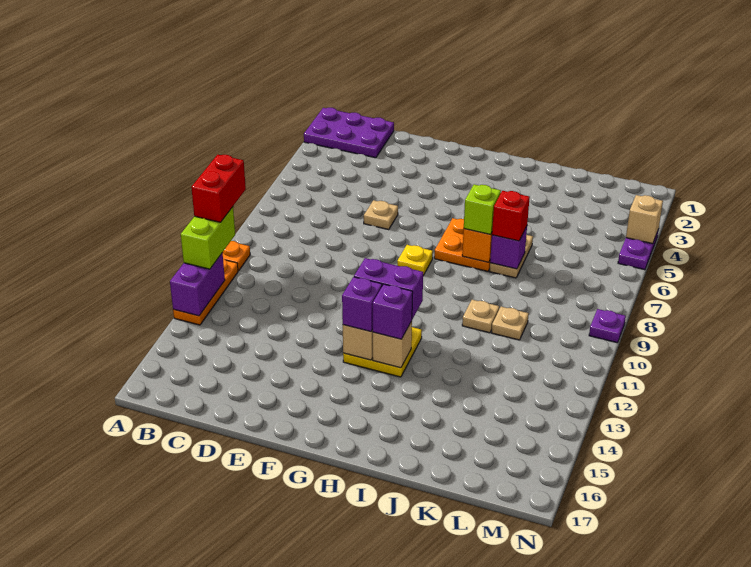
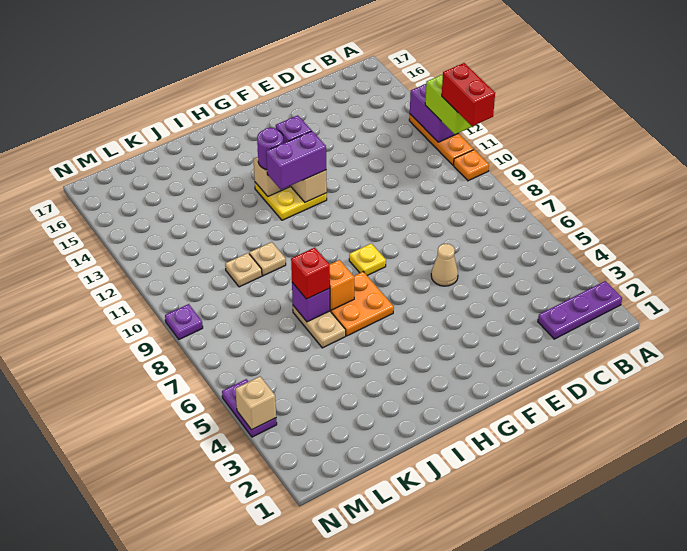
purple plate A1:C2 level 1 -> purple plate A2:C2 level 1
tan plate E6 level 1 -> tan cone E6 level 1
purple brick H13 level 3 -> purple round brick H13 level 3
lime brick I7 level 3 -> none

